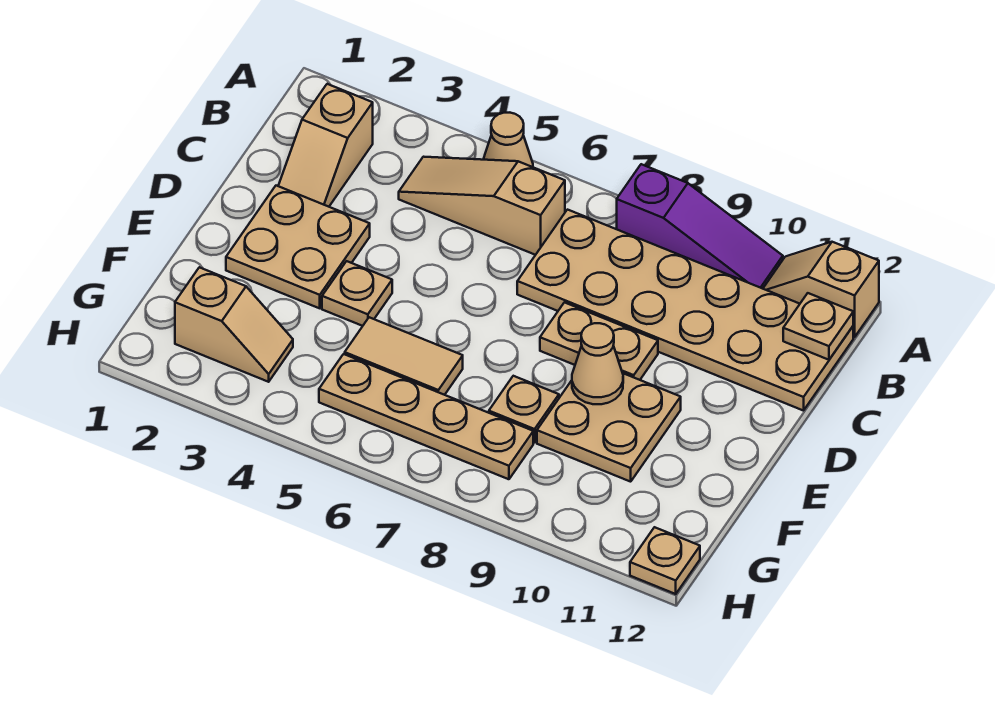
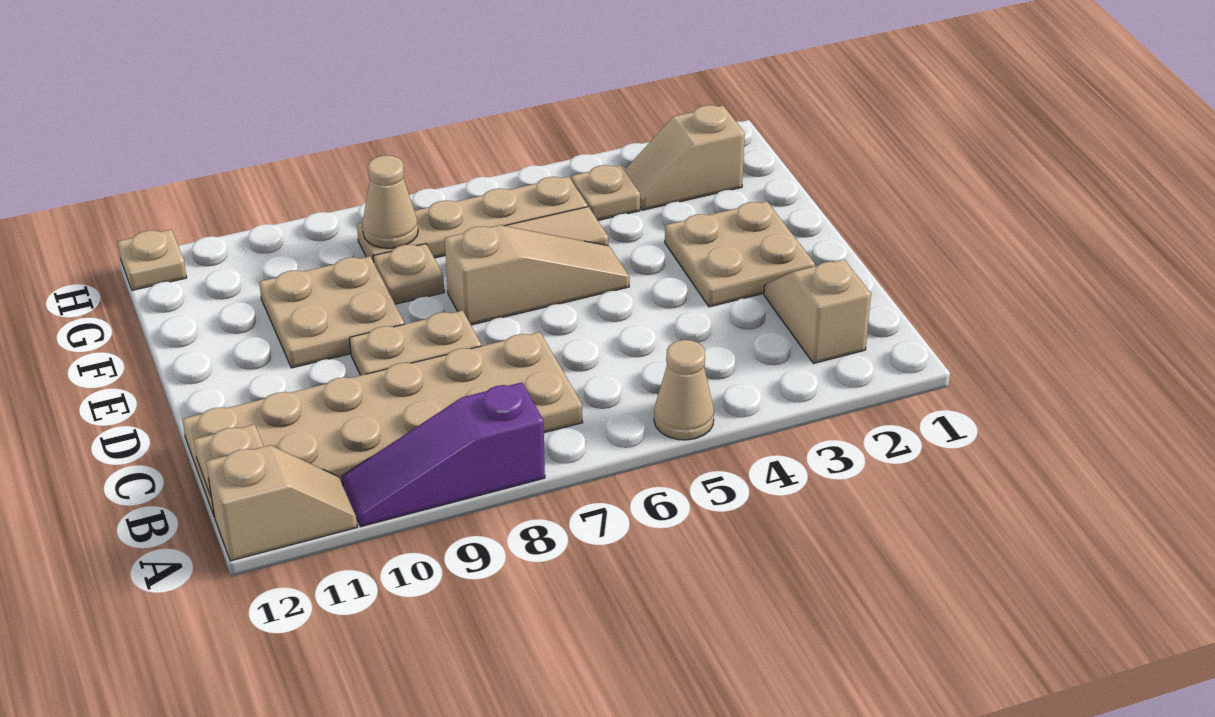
tan slope B4:B6 level 1 top 6 -> tan slope E5:E7 level 1 top 7
tan plate E4 level 1 -> tan plate G4 level 1
tan cone E9 level 2 -> tan cone G8 level 2

